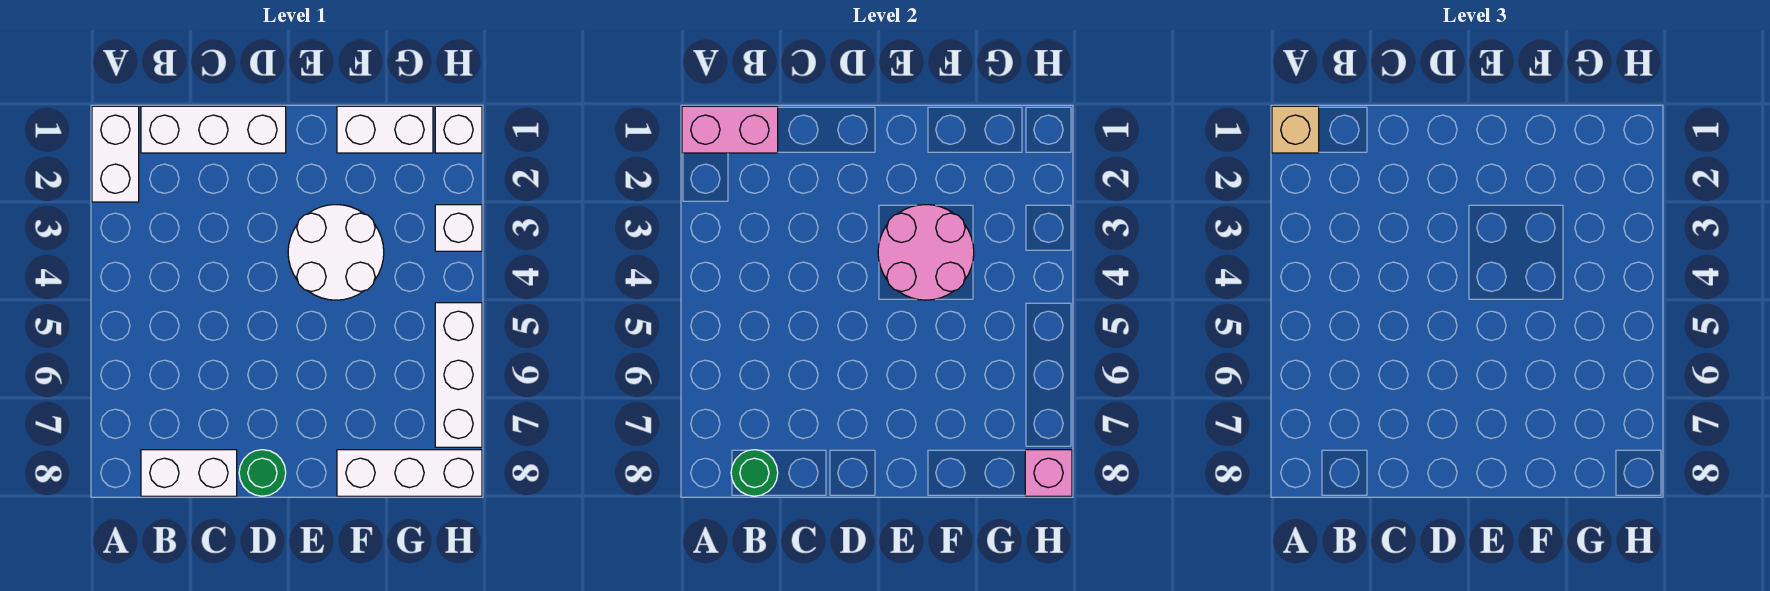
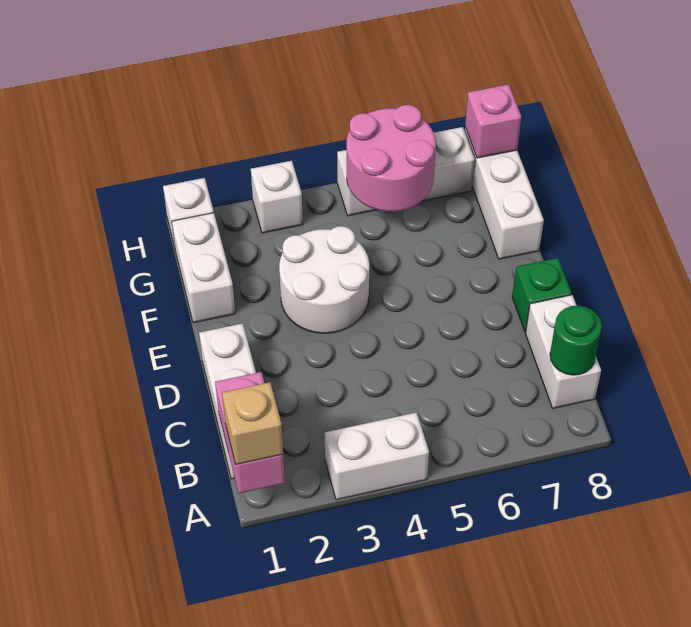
white brick A1:A2 level 1 -> white brick A3:A4 level 1
green round brick D8 level 1 -> green brick D8 level 1
pink round brick E3:F4 level 2 -> pink round brick G5:H6 level 2

